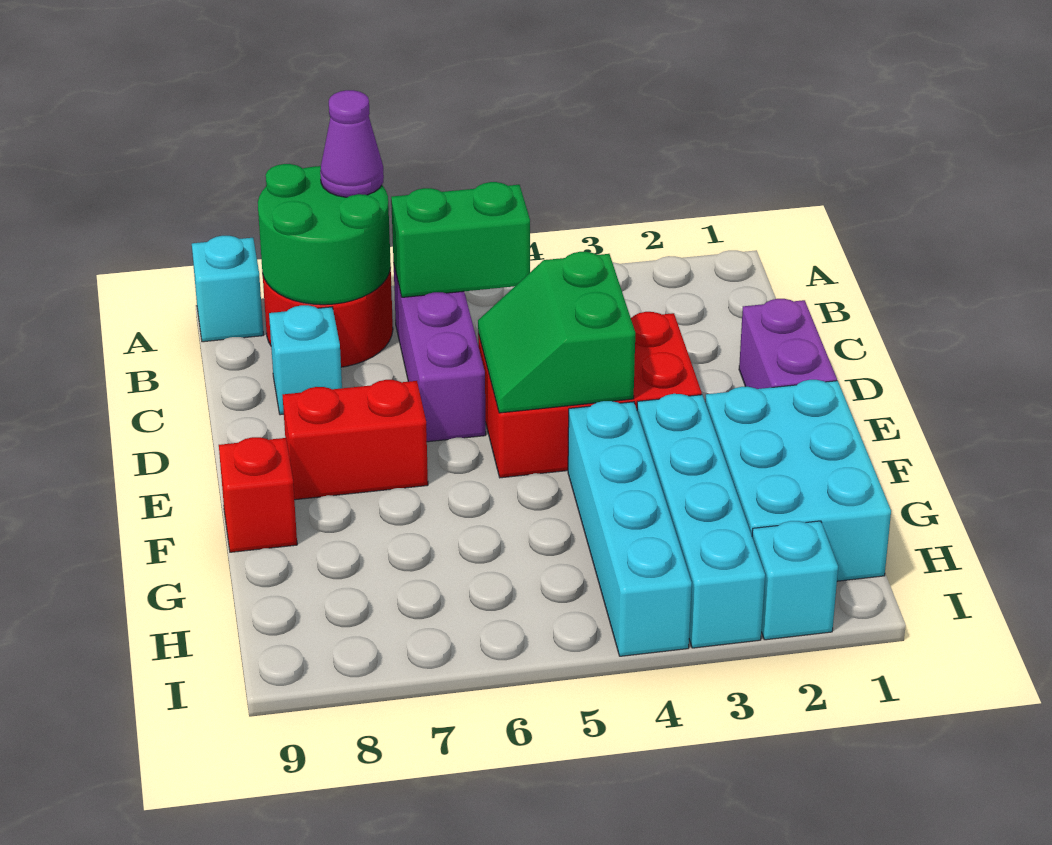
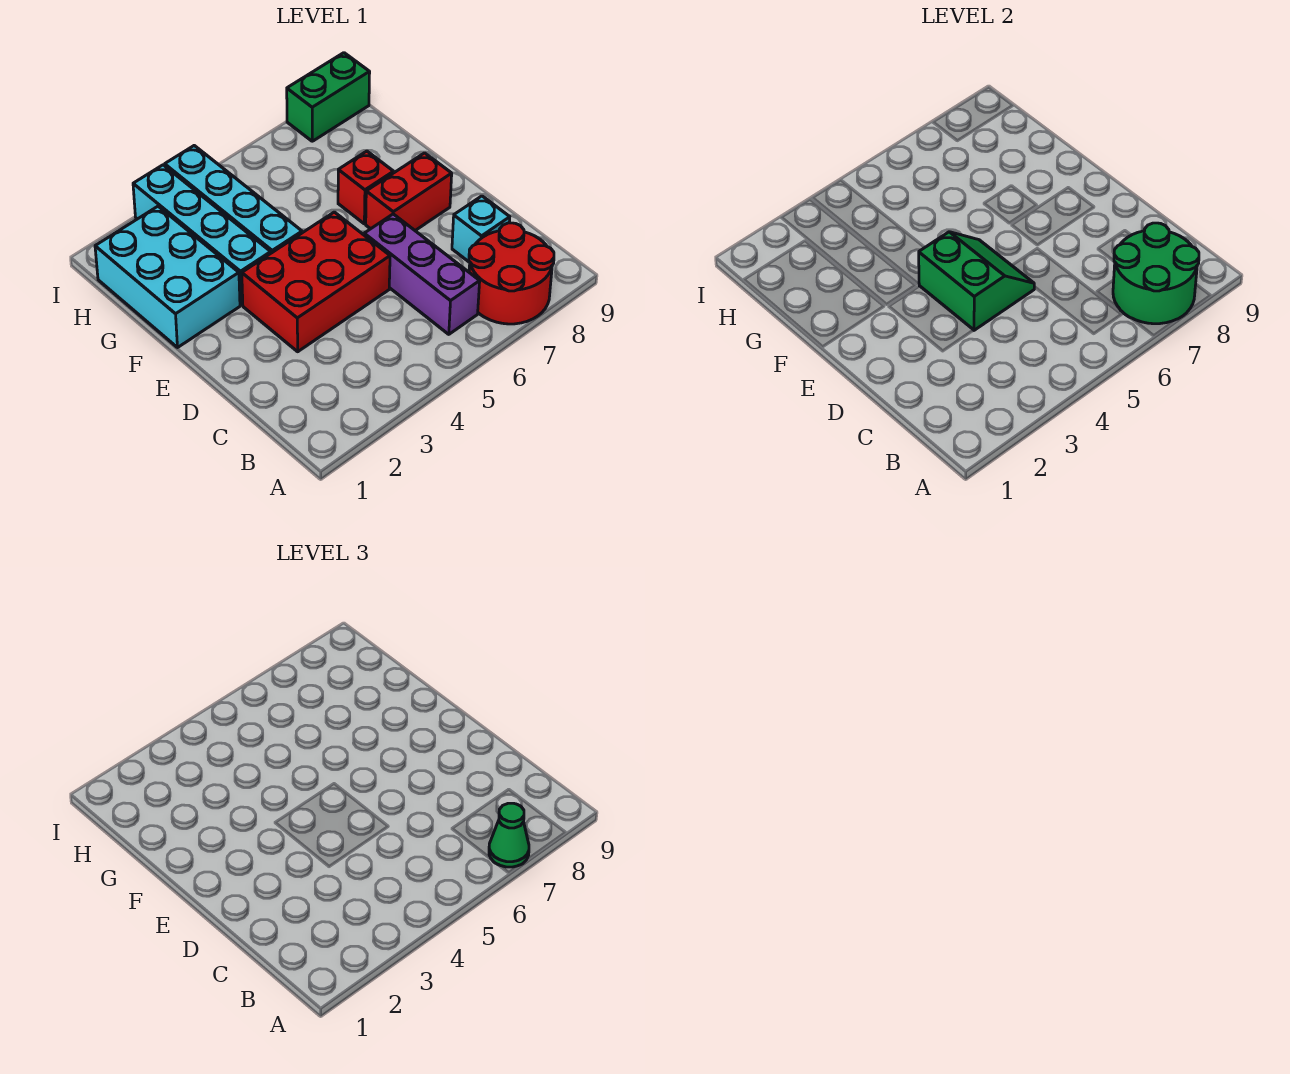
purple cone A7 level 3 -> green cone A7 level 3
cyan brick A9 level 1 -> none
green brick B5:B6 level 2 -> green brick I8:I9 level 1
purple brick D1:E1 level 1 -> none
red brick F9 level 1 -> red brick F7 level 1
cyan brick I2 level 1 -> none

